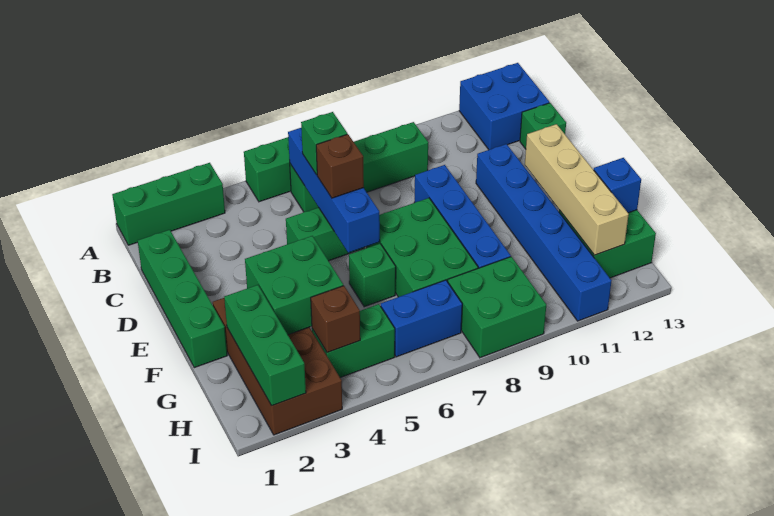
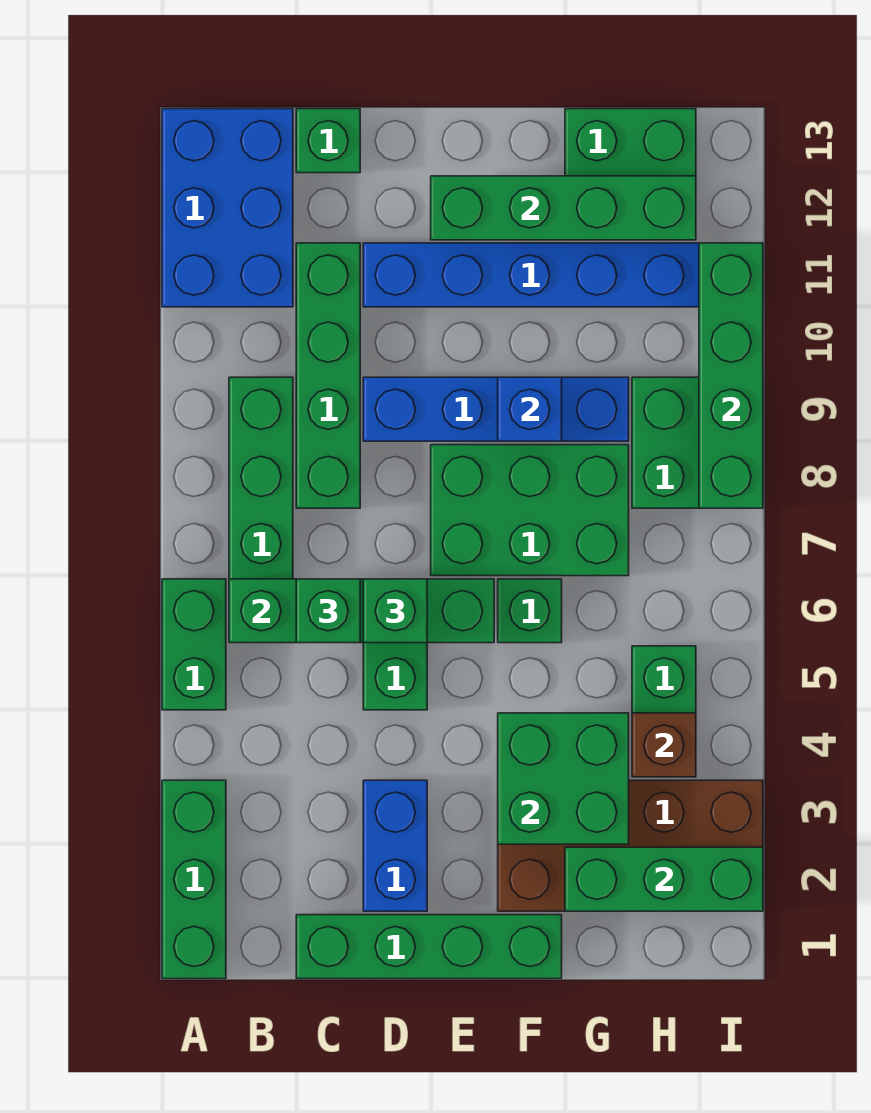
blue brick A12:B13 level 1 -> blue brick A11:B13 level 1
blue brick B6:E6 level 2 -> green brick B6:E6 level 2
none -> green brick C8:C11 level 1
brown brick D6 level 3 -> green brick D6 level 3
tan brick E12:H12 level 2 -> green brick E12:H12 level 2
blue brick G13 level 2 -> blue brick F9 level 2
blue brick H6:H7 level 1 -> blue brick D2:D3 level 1
none -> green brick I8:I11 level 2

